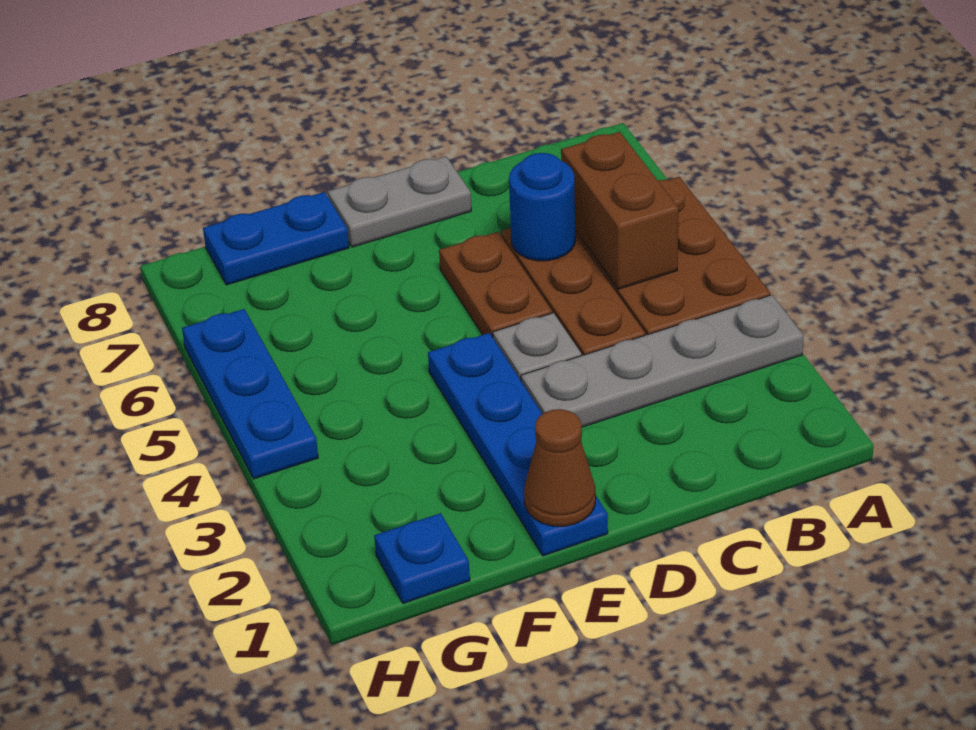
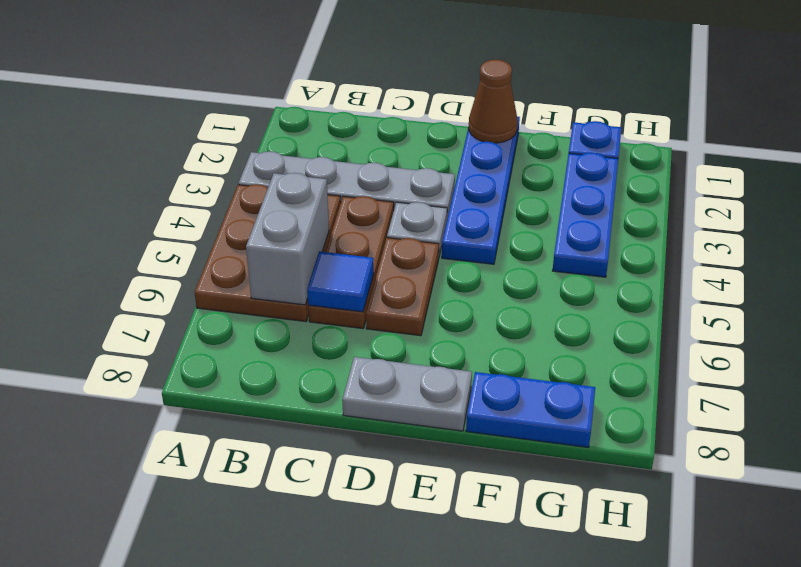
brown brick B5:B6 level 2 -> grey brick B5:B6 level 2
blue round brick C6 level 2 -> blue tile C6 level 2
blue plate H4:H6 level 1 -> blue plate G2:G4 level 1

